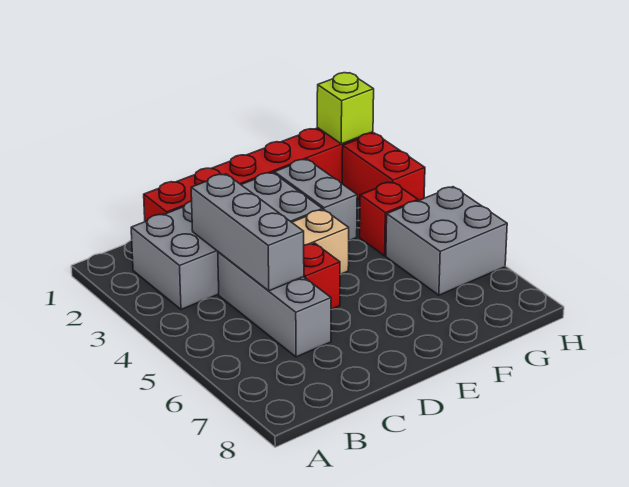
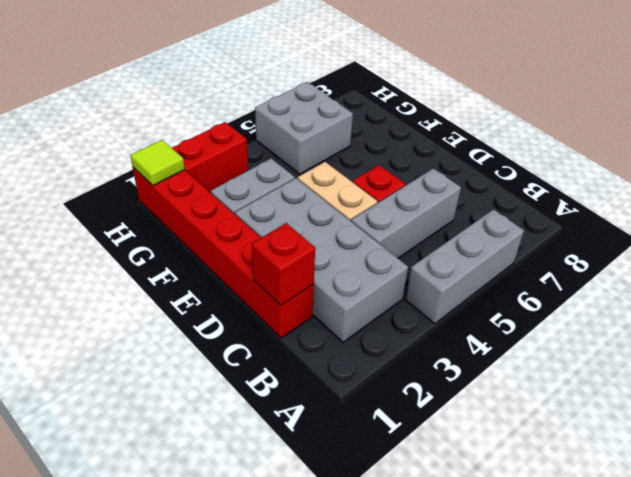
grey brick C3:C5 level 2 -> grey brick A4:A6 level 1
red brick G4 level 1 -> red brick C1 level 2
lime brick H1 level 2 -> lime tile H1 level 2

